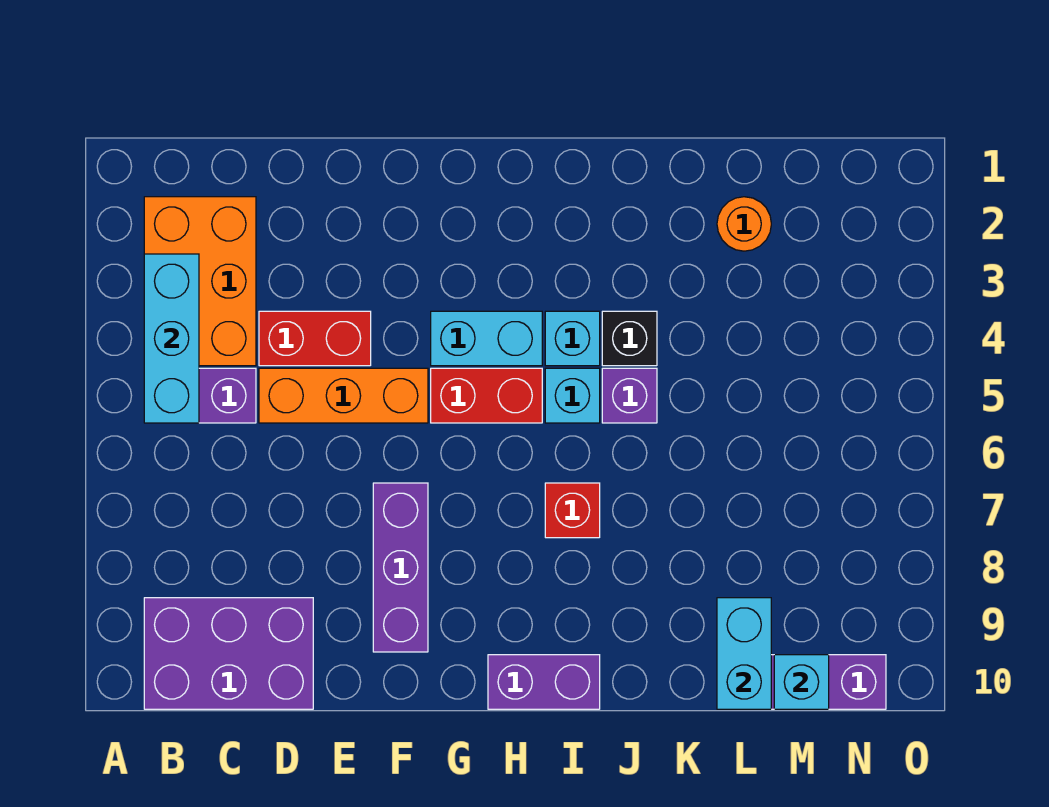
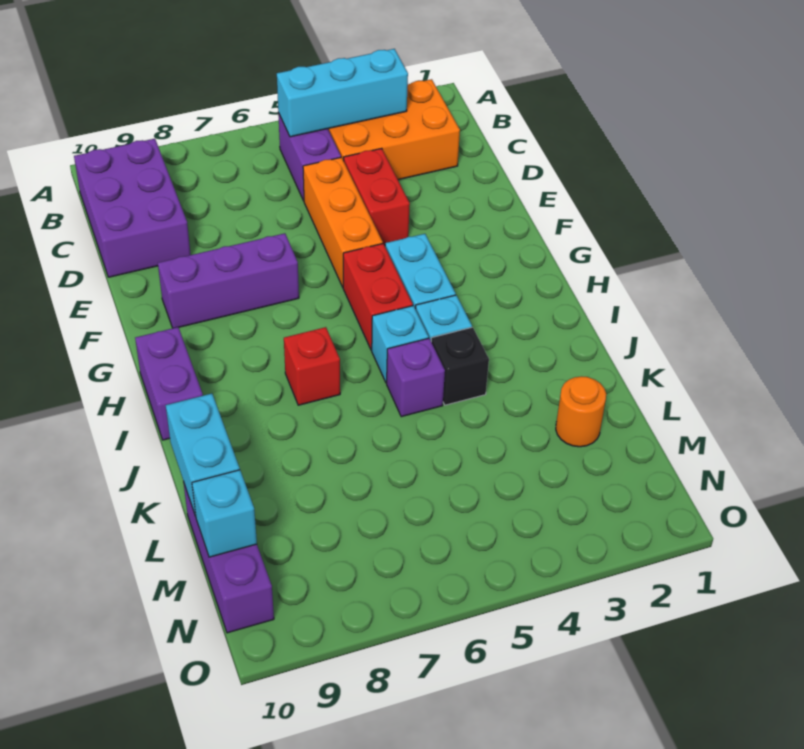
cyan brick L9:L10 level 2 -> cyan brick K10:L10 level 2

